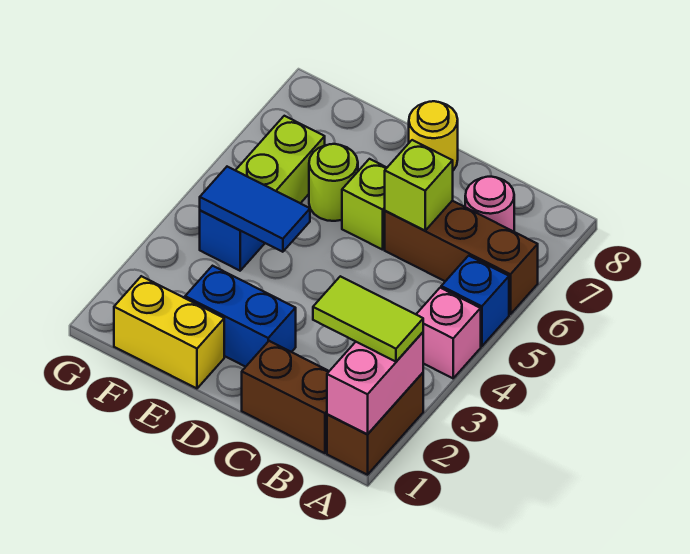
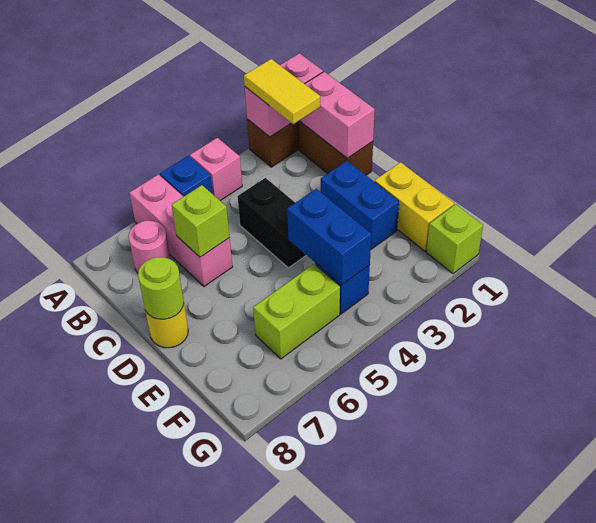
lime tile A2:B2 level 3 -> yellow tile A2:B2 level 3
brown brick A6:C6 level 1 -> pink brick A6:C6 level 1
none -> pink brick B1:C1 level 2
none -> black brick C4:D4 level 1
lime brick D6 level 1 -> lime brick G1 level 1
blue tile E4:F4 level 2 -> blue brick E4:F4 level 2
lime round brick E6 level 1 -> lime round brick D8 level 2

